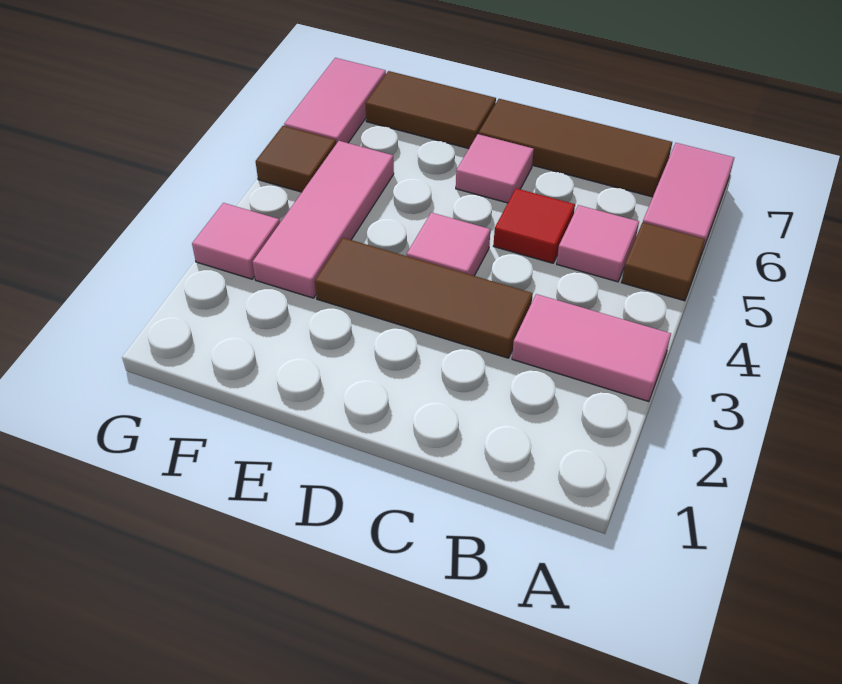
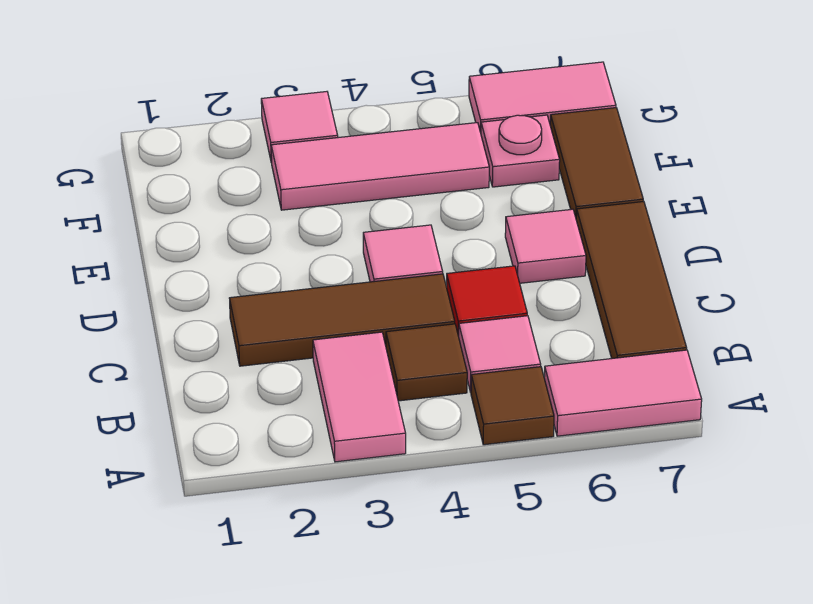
brown tile C3:E3 level 1 -> brown tile C2:C4 level 1
none -> pink plate F6 level 1
brown tile G5 level 1 -> brown tile B4 level 1

